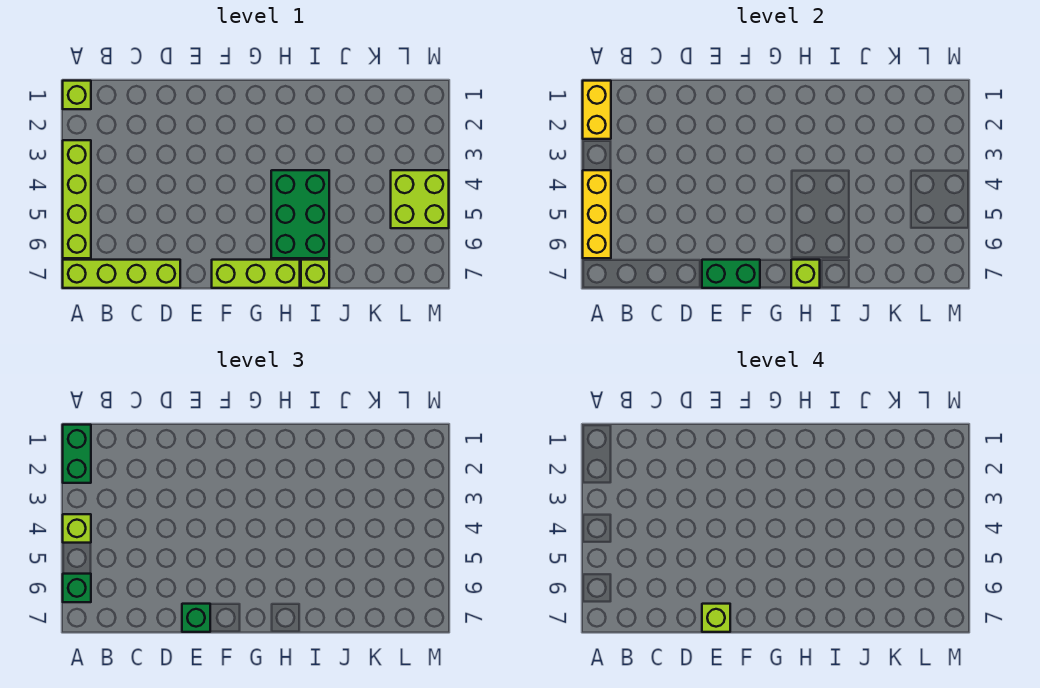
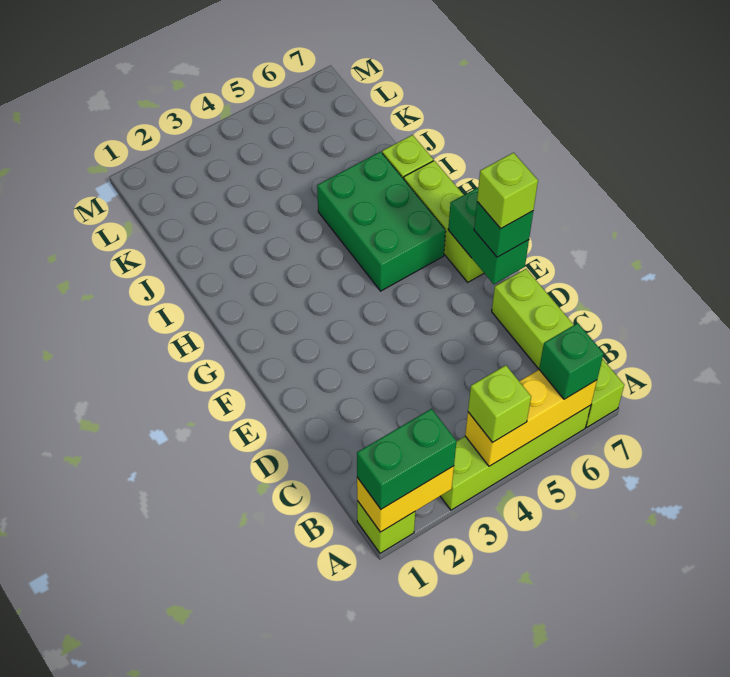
green brick H4:I6 level 1 -> green brick G5:I6 level 1
lime brick H7 level 2 -> none
lime brick L4:M5 level 1 -> none

